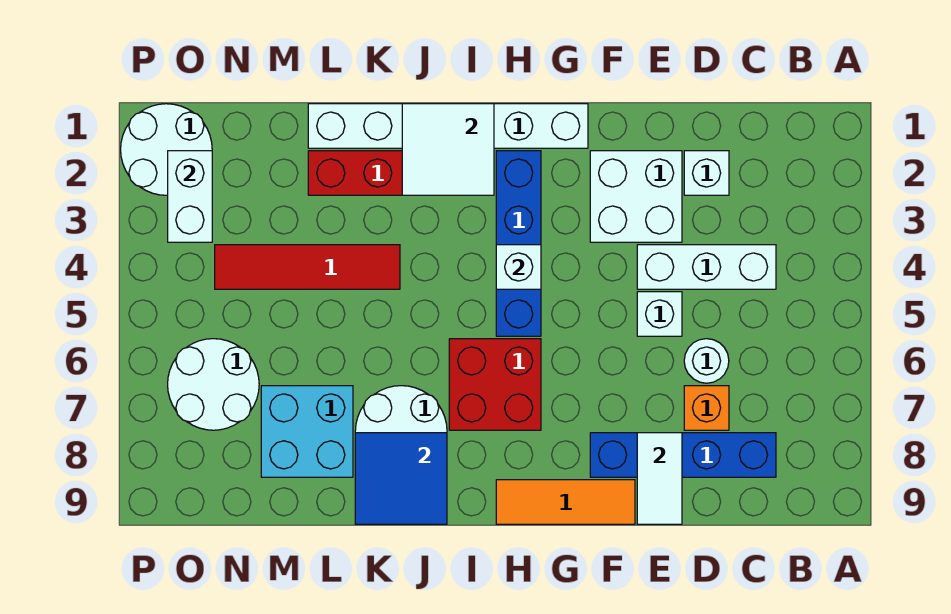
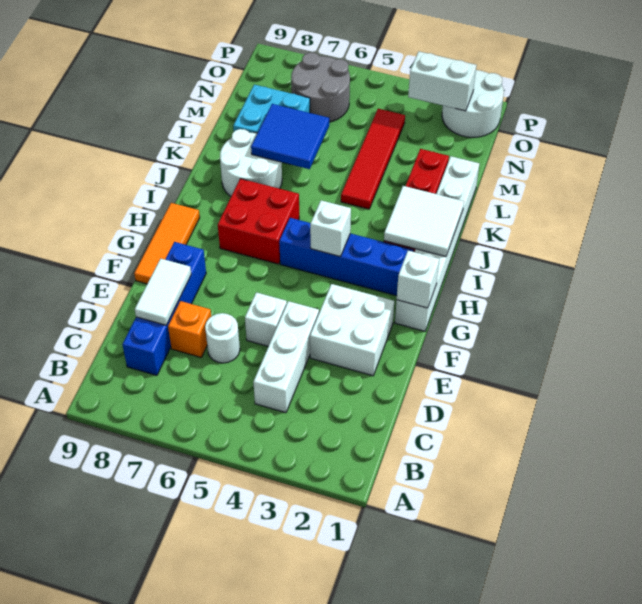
white brick D2 level 1 -> white brick G1 level 2
white tile E8:E9 level 2 -> white tile D8:E8 level 2
blue tile J8:K9 level 2 -> blue tile K6:L7 level 2
white round brick N6:O7 level 1 -> grey round brick N6:O7 level 1

